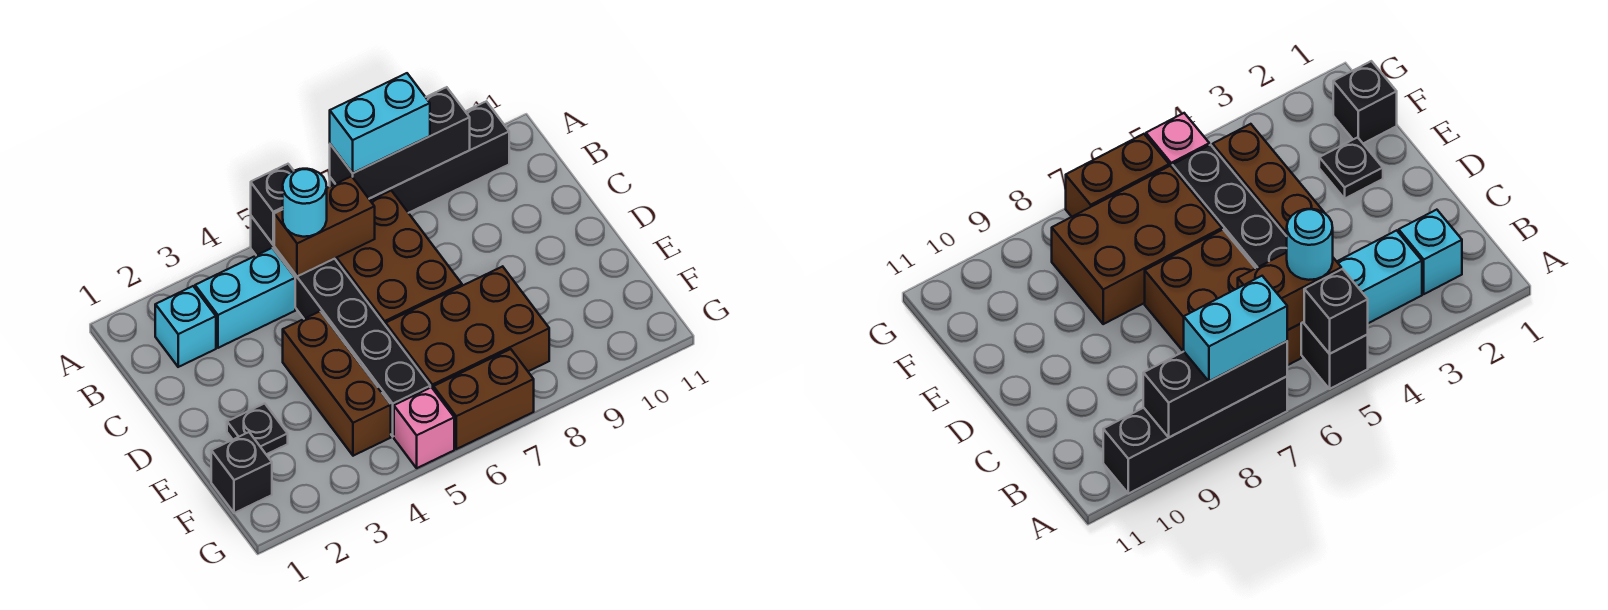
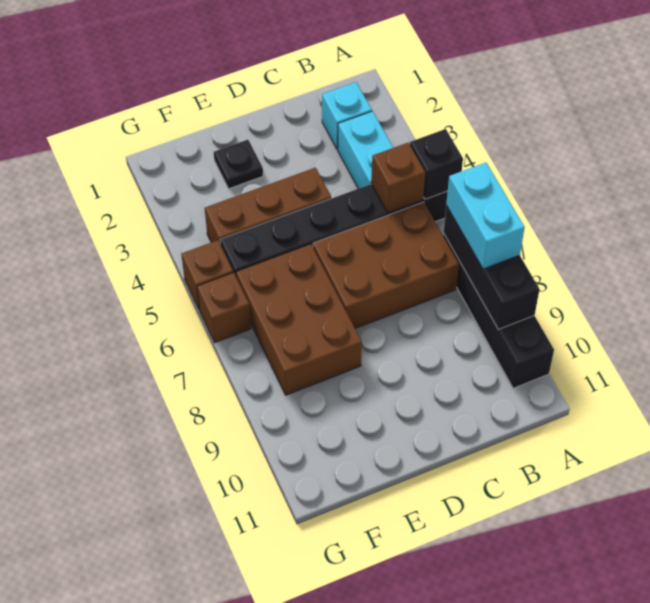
brown brick B5:B6 level 2 -> brown brick B5 level 2
cyan round brick B5 level 3 -> none
black brick F1 level 1 -> none
pink brick G5 level 1 -> brown brick G5 level 1
brown brick G6:G7 level 1 -> brown brick G6 level 1

